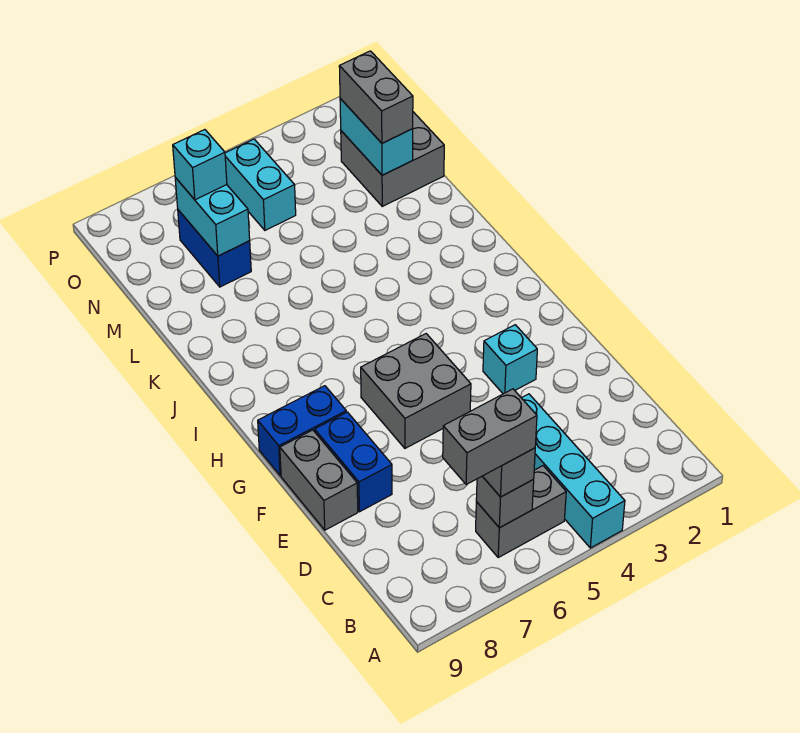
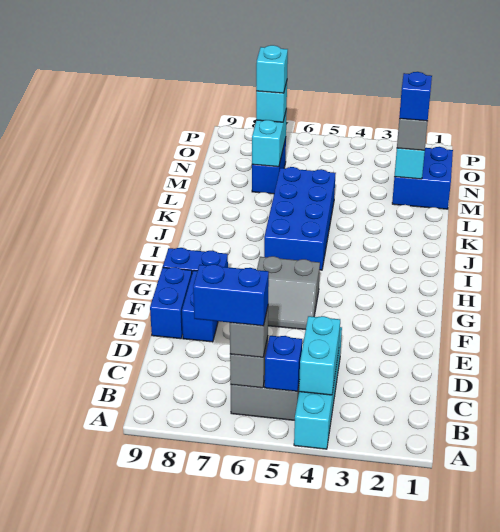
none -> blue brick B5 level 2
grey brick B6:B7 level 4 -> blue brick B6:B7 level 4
grey brick E9:F9 level 1 -> blue brick E9:F9 level 1
cyan brick F3 level 1 -> cyan brick N7 level 4
grey brick F5:G6 level 1 -> grey slope F5:G6 level 1 top G
none -> blue brick I5:L6 level 1
grey brick M1:N2 level 1 -> blue brick M1:N2 level 1
none -> blue brick M2 level 4
cyan brick N5:O5 level 1 -> cyan brick B4:C4 level 2

